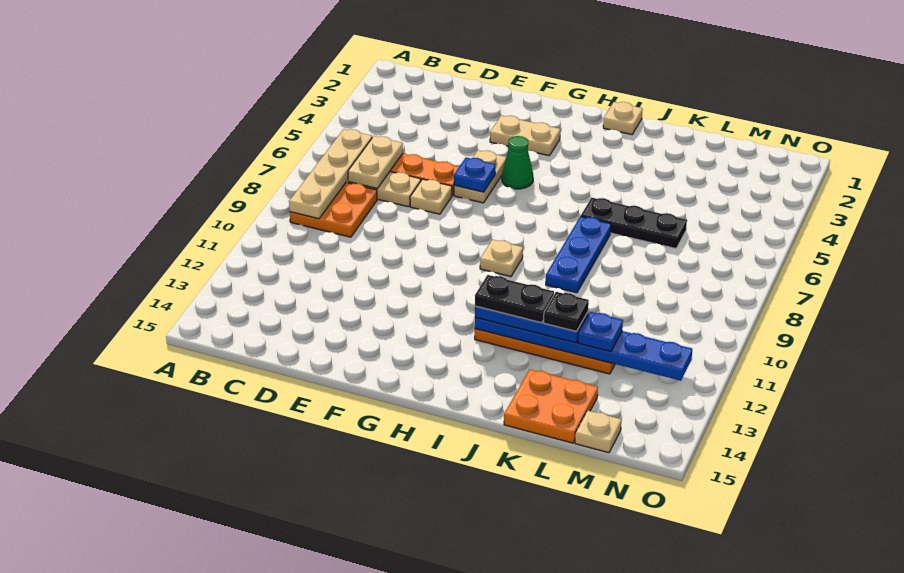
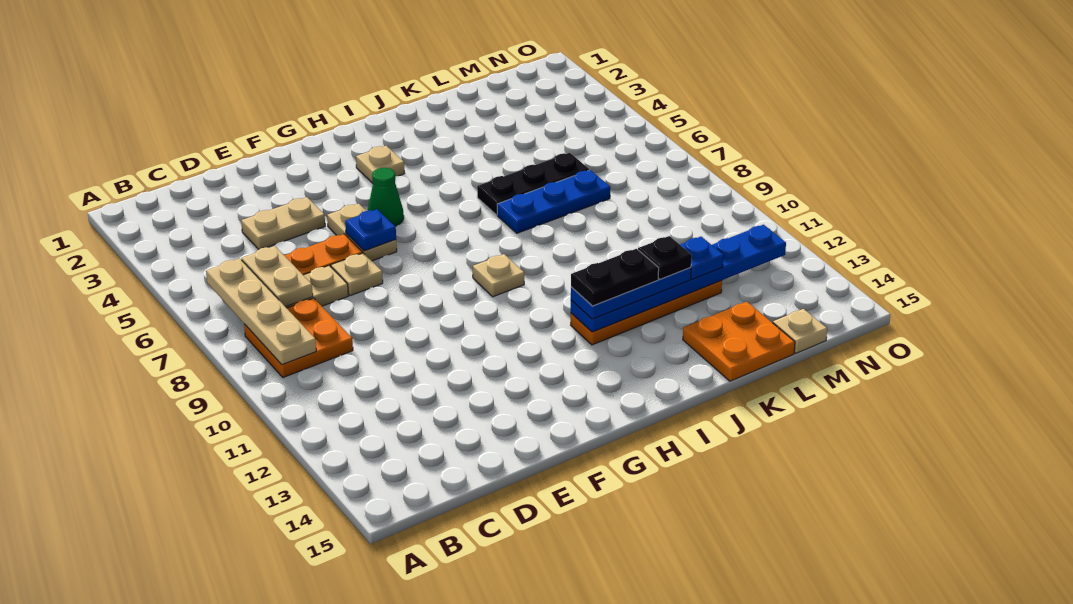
tan plate F3:G3 level 1 -> tan plate D4:E4 level 1
tan plate I1 level 1 -> tan plate H3 level 1
blue plate J7:J9 level 1 -> blue plate J7:L7 level 1

